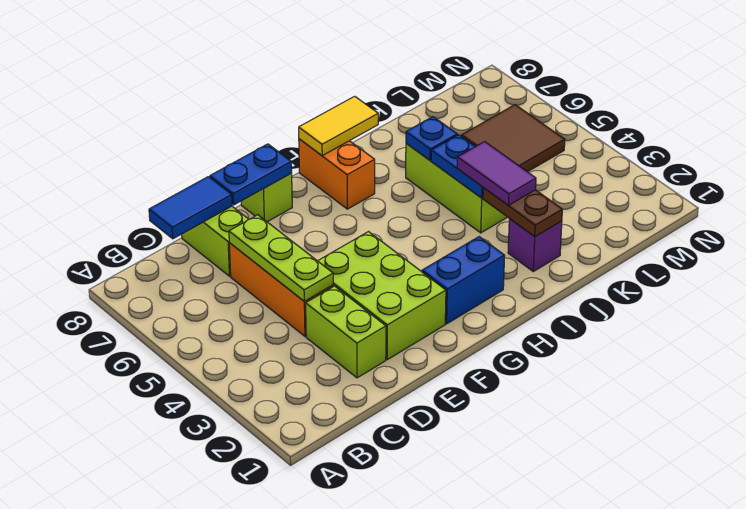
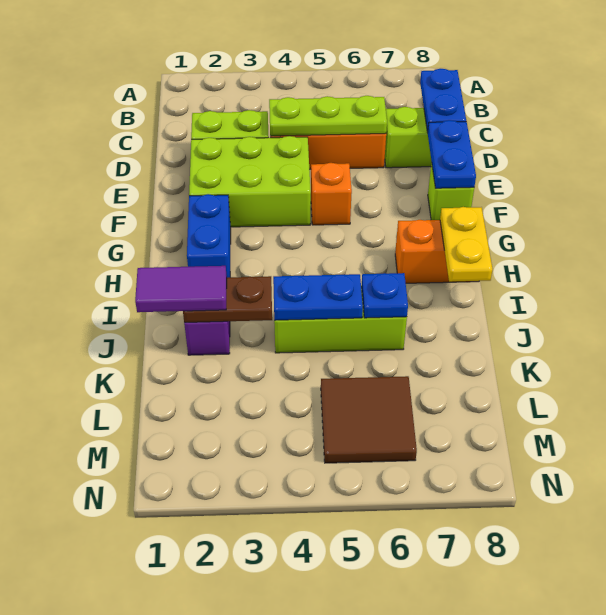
blue tile C8:D8 level 2 -> blue plate C8:D8 level 2
none -> orange brick F5 level 1
yellow tile H8:I8 level 2 -> yellow plate H8:I8 level 2
purple tile J3:J4 level 3 -> purple tile J1:J2 level 3

